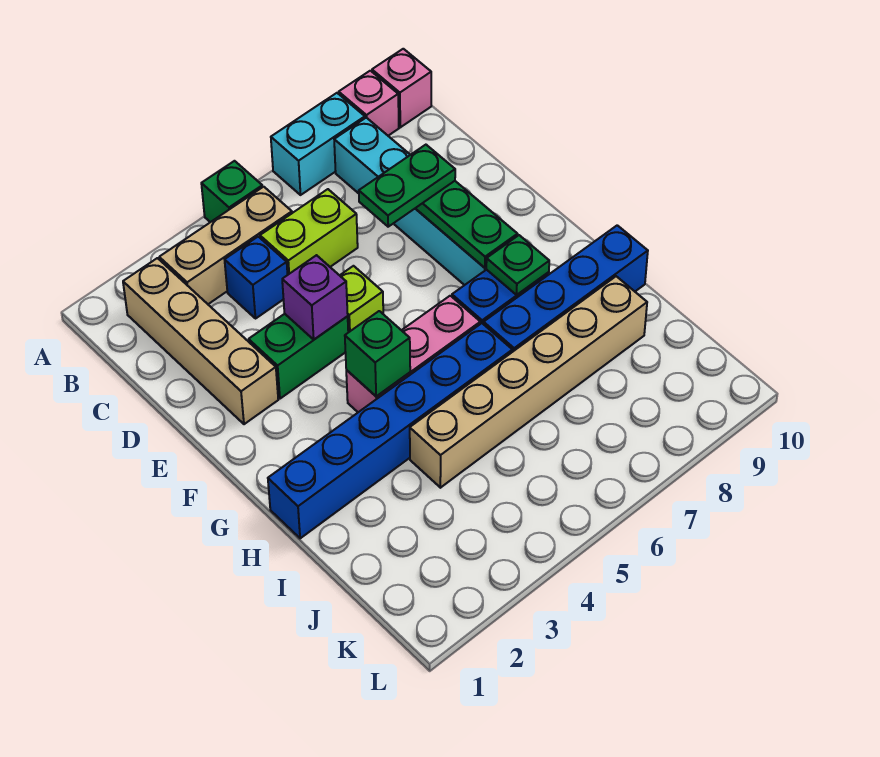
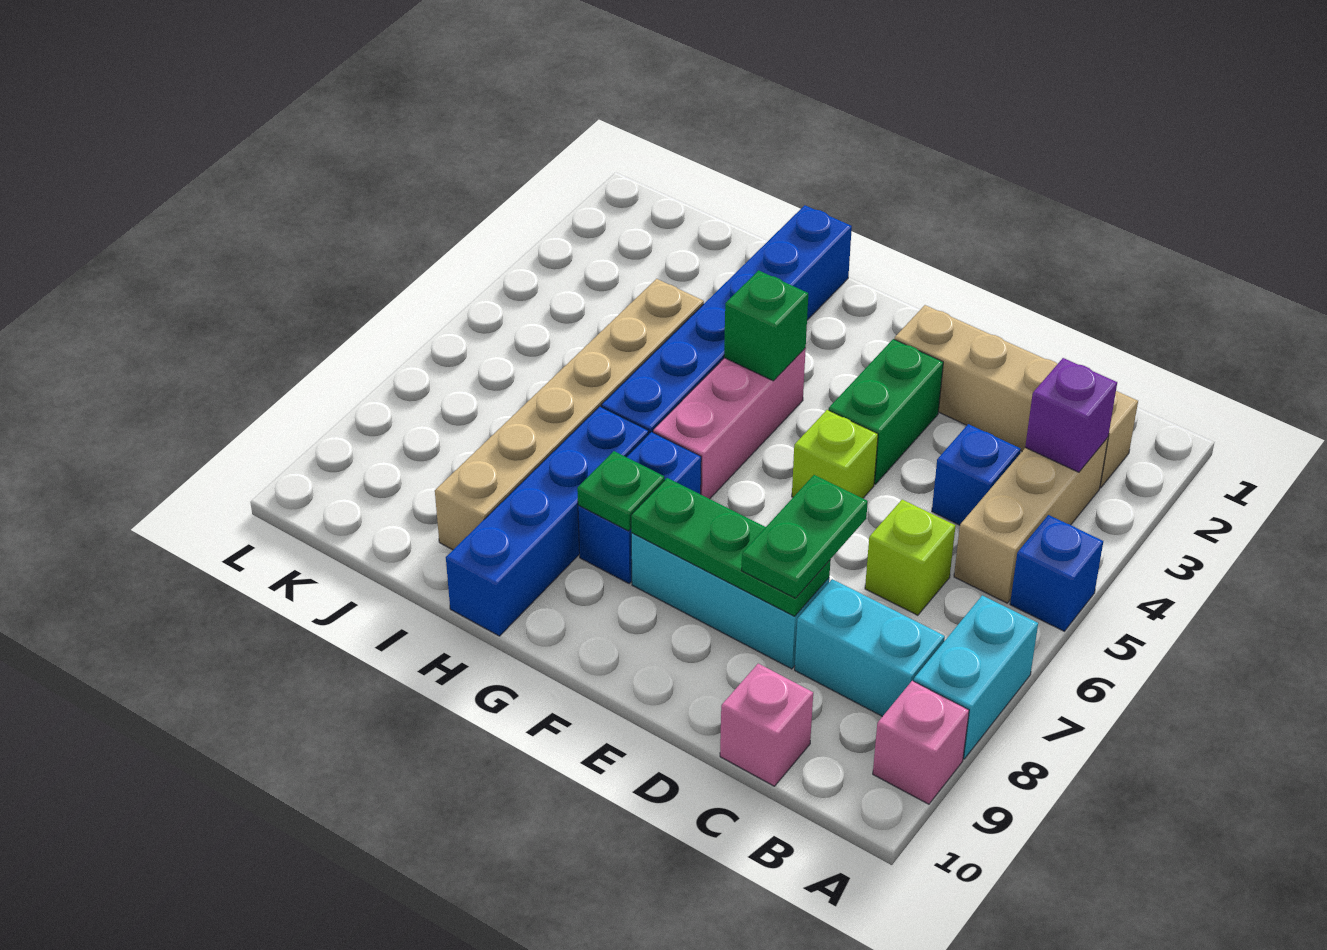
green brick A5 level 1 -> blue brick A5 level 1
pink brick A10 level 1 -> pink brick C10 level 1
lime brick C5:C6 level 1 -> lime brick C6 level 1
purple brick E4 level 2 -> purple brick B3 level 2

